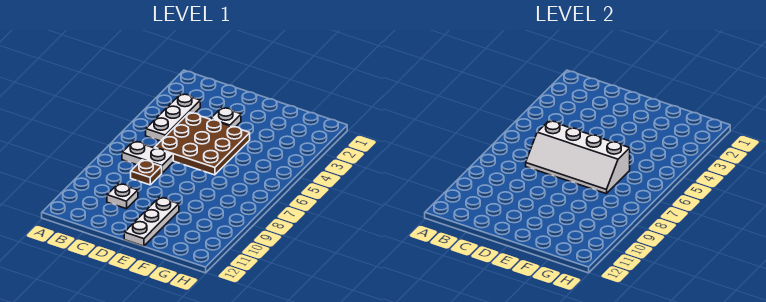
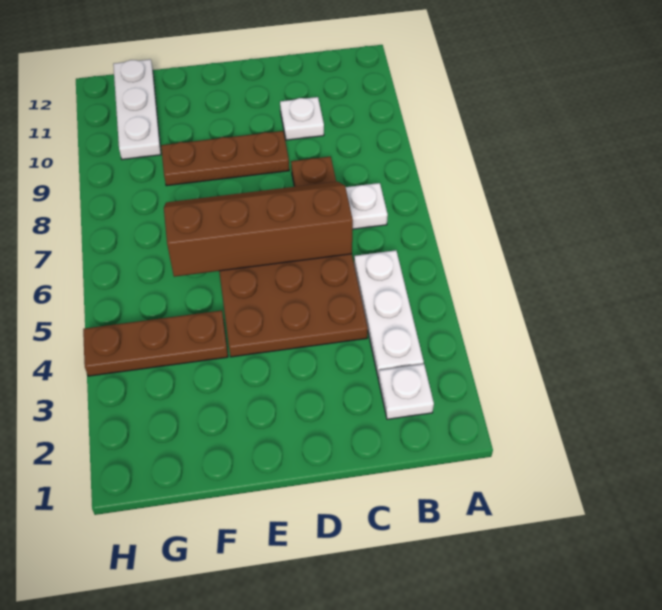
white slope C6:F7 level 2 top 6 -> brown slope C6:F7 level 2 top 6
white plate D3 level 1 -> white plate B2 level 1
none -> brown plate D9:F9 level 1
white plate E10:E12 level 1 -> white plate G10:G12 level 1
none -> brown plate F4:H4 level 1

